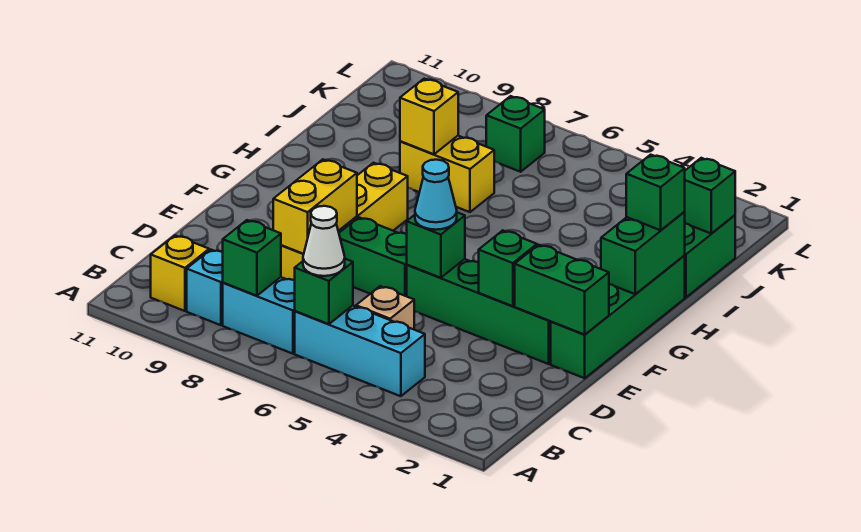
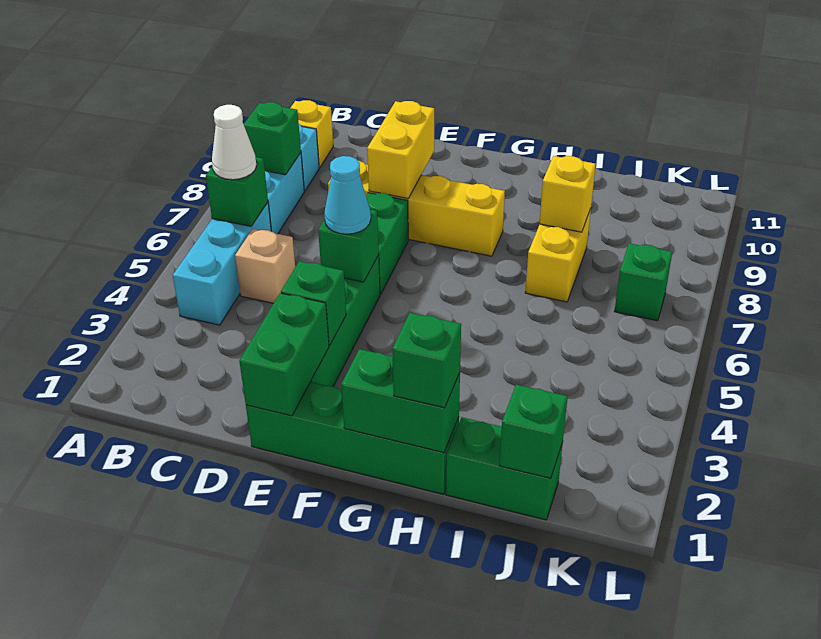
yellow brick D8:E8 level 2 -> yellow brick E8:E9 level 2

